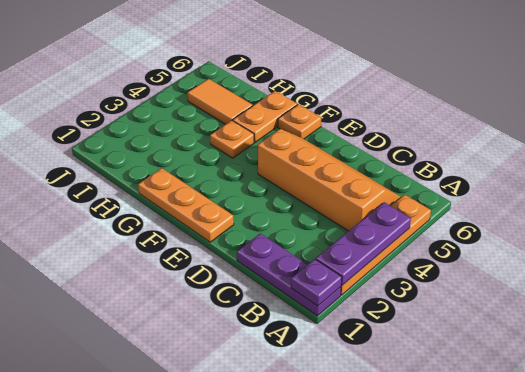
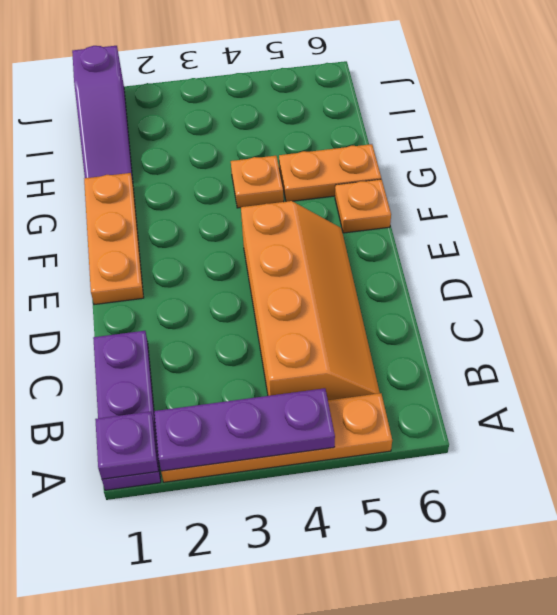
none -> purple slope H1:J1 level 1 top J
orange tile H5:I5 level 1 -> none

